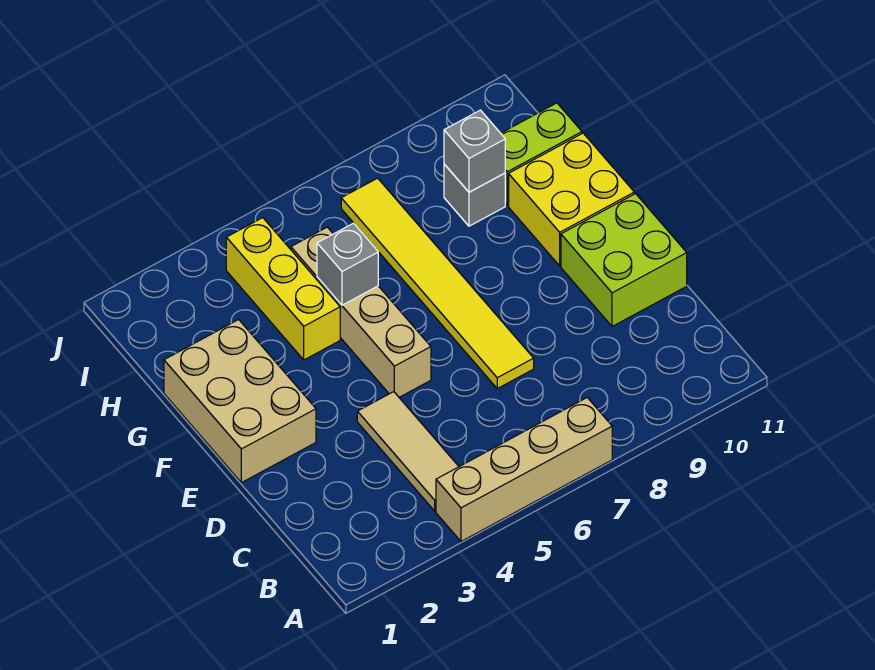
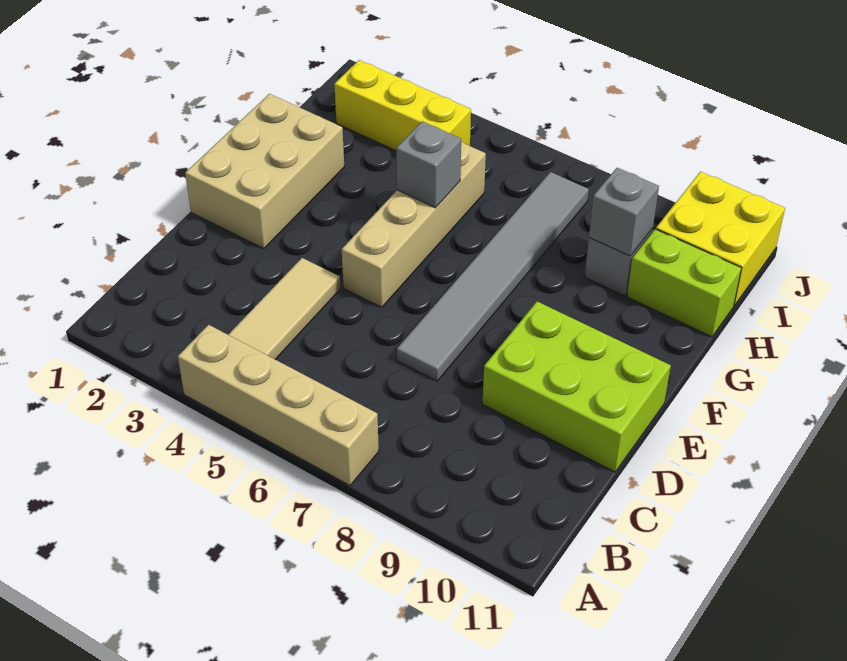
yellow tile D7:I7 level 1 -> grey tile D7:I7 level 1
lime brick D10:E11 level 1 -> lime brick D9:E11 level 1
yellow brick F10:G11 level 1 -> yellow brick I10:J11 level 1
yellow brick G4:I4 level 1 -> yellow brick I2:I4 level 1

